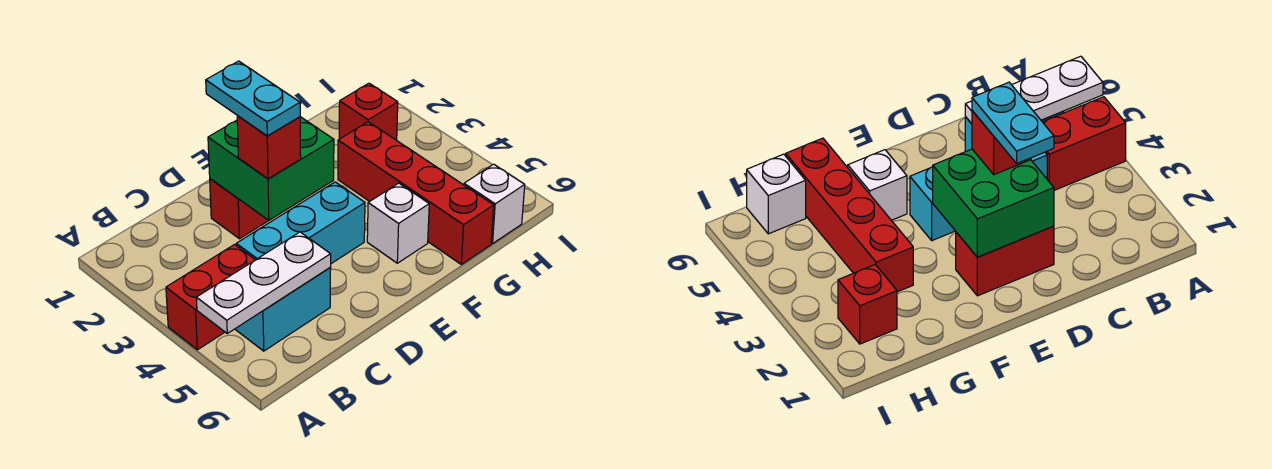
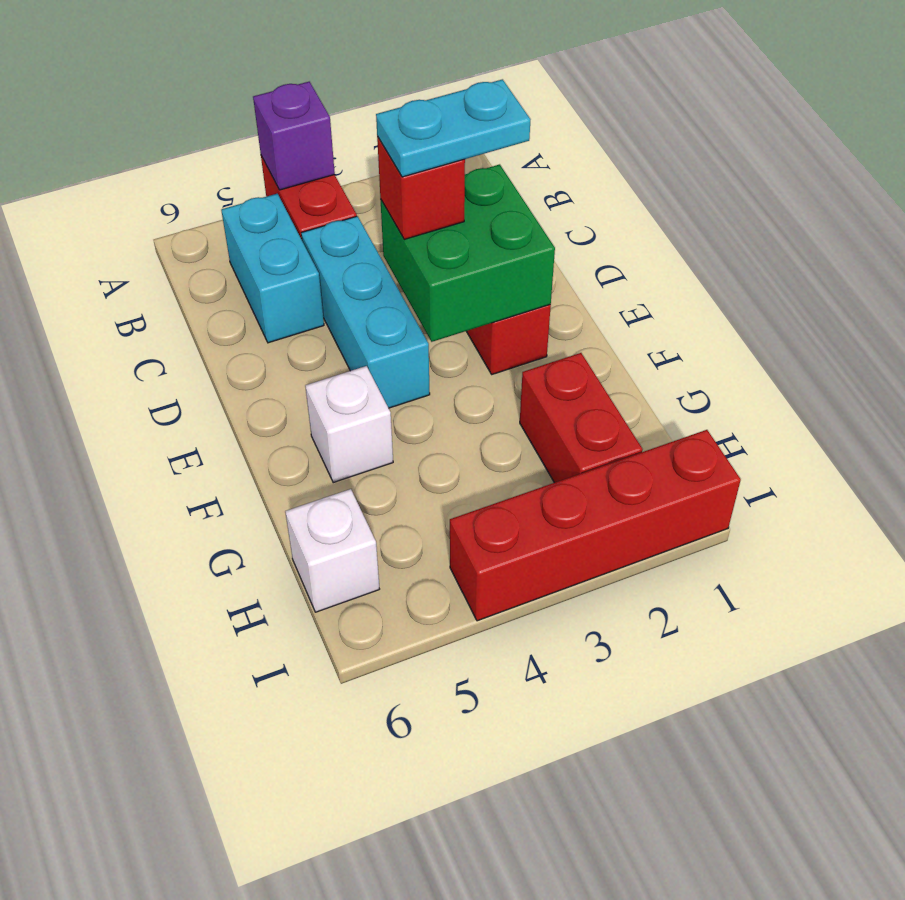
none -> purple brick A4 level 2
white plate A5:C5 level 2 -> none
red brick G3:G6 level 1 -> red brick I1:I4 level 1
red brick H2 level 1 -> red brick G2:H2 level 1

